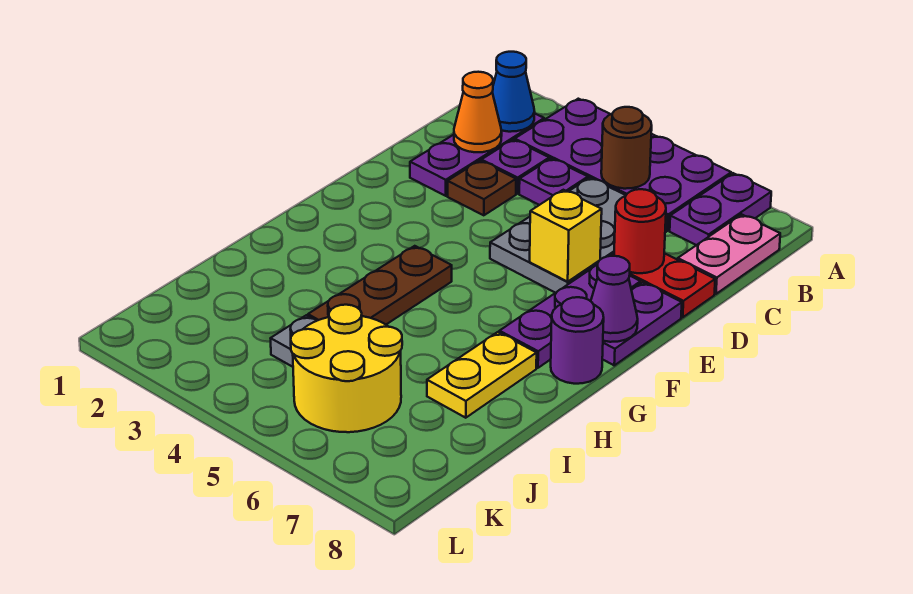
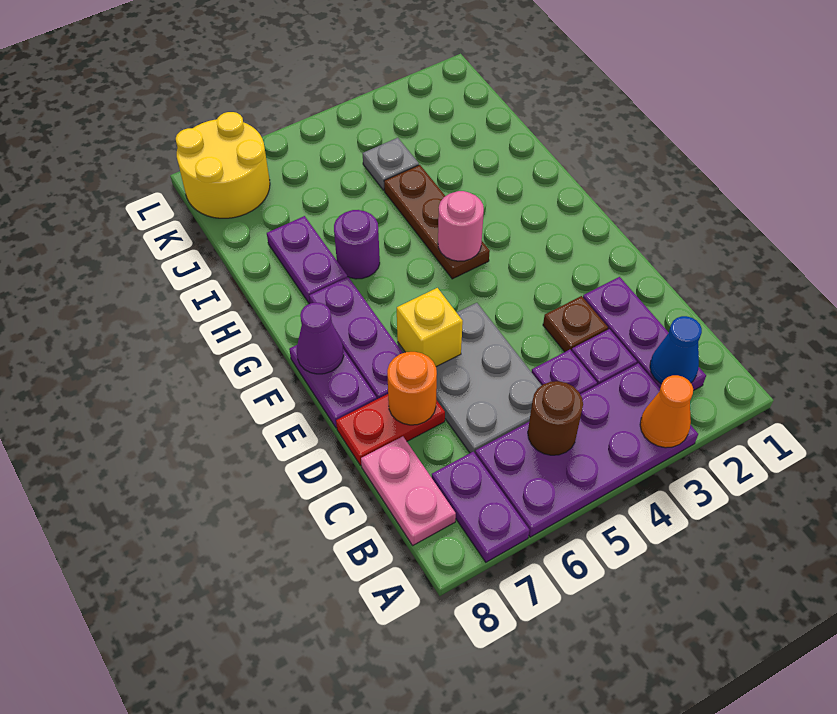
orange cone C2 level 2 -> orange cone A3 level 2
red round brick D7 level 2 -> orange round brick D7 level 2
none -> pink round brick G4 level 2
purple round brick G8 level 1 -> purple round brick H6 level 1
yellow plate H7:I7 level 1 -> purple plate H7:I7 level 1
yellow round brick J5:K6 level 1 -> yellow round brick K7:L8 level 1

